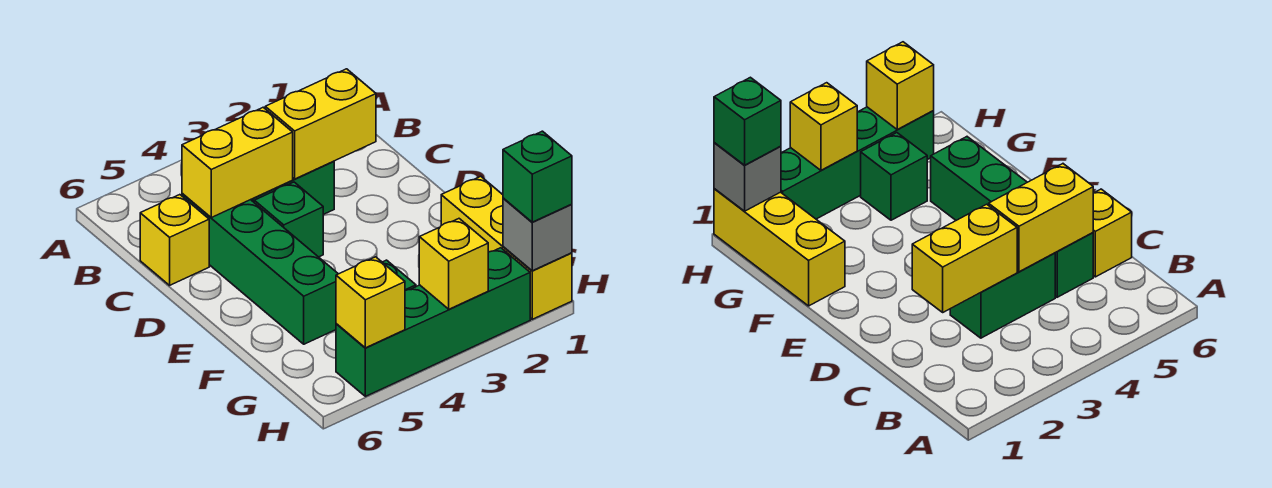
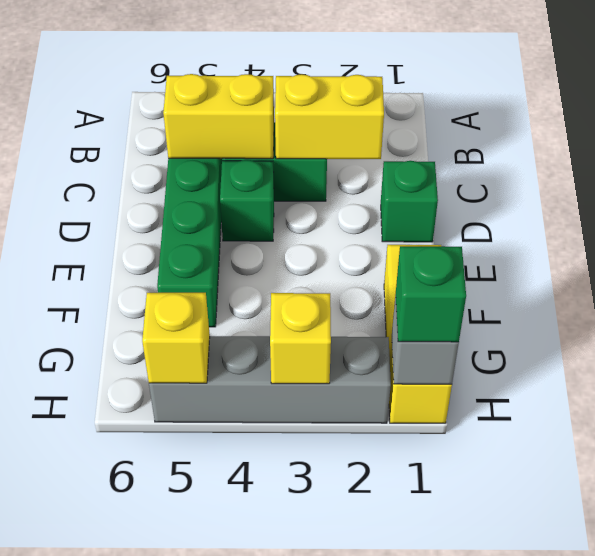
yellow brick C6 level 1 -> none
green brick G4 level 1 -> green brick D1 level 1
green brick H2:H5 level 1 -> grey brick H2:H5 level 1

